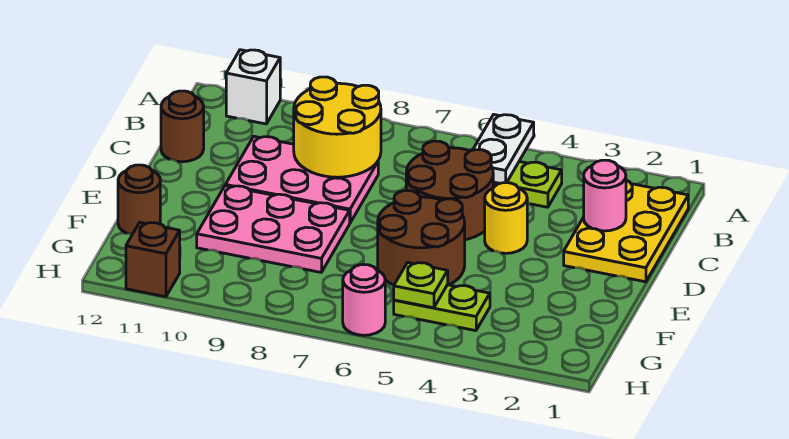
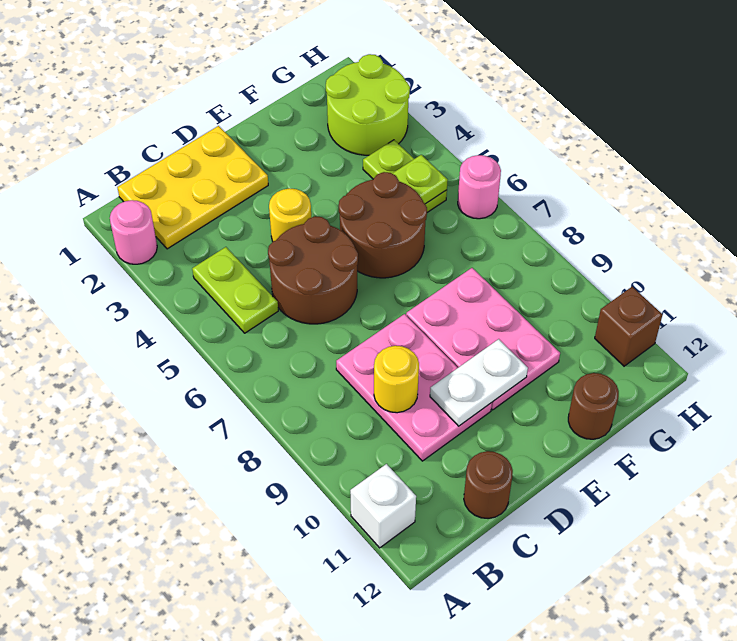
white plate A5:B5 level 2 -> white plate D10:E10 level 2
yellow round brick B8:C9 level 2 -> yellow round brick C9 level 2
pink round brick C2 level 2 -> pink round brick A2 level 1
none -> lime round brick G2:H3 level 1

